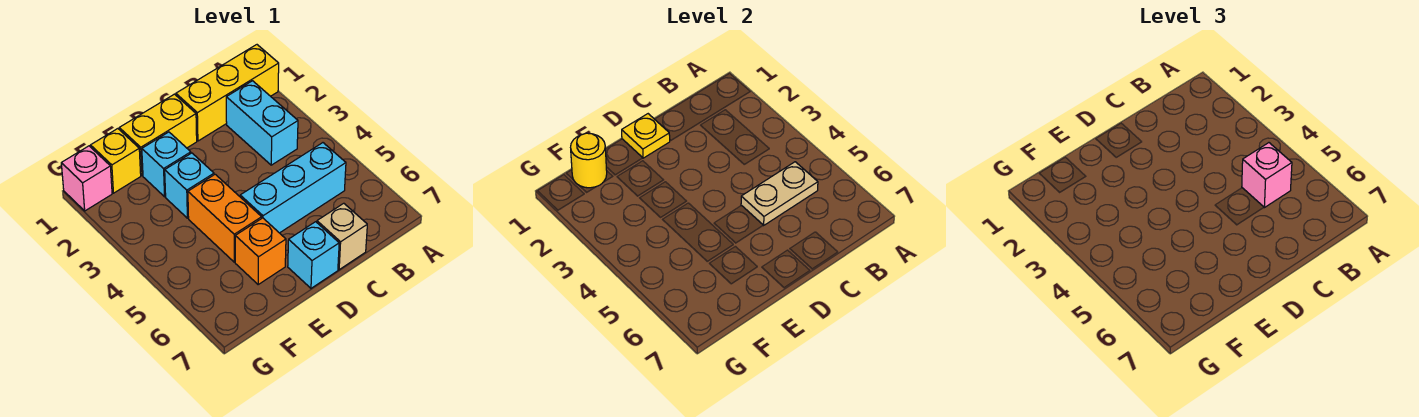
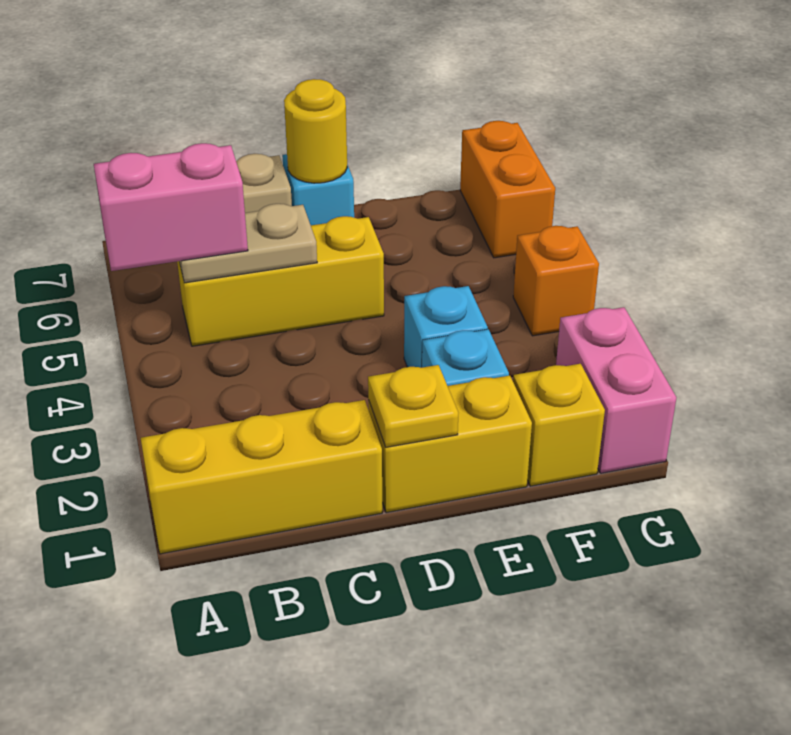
cyan brick B2:B3 level 1 -> none
cyan brick B5:D5 level 1 -> yellow brick B5:D5 level 1
pink brick B5 level 3 -> pink brick A5:B5 level 3
orange brick E4:E5 level 1 -> orange brick G6:G7 level 1
orange brick E6 level 1 -> orange brick G4 level 1
yellow round brick F1 level 2 -> yellow round brick D7 level 2
pink brick G1 level 1 -> pink brick G1:G2 level 1

